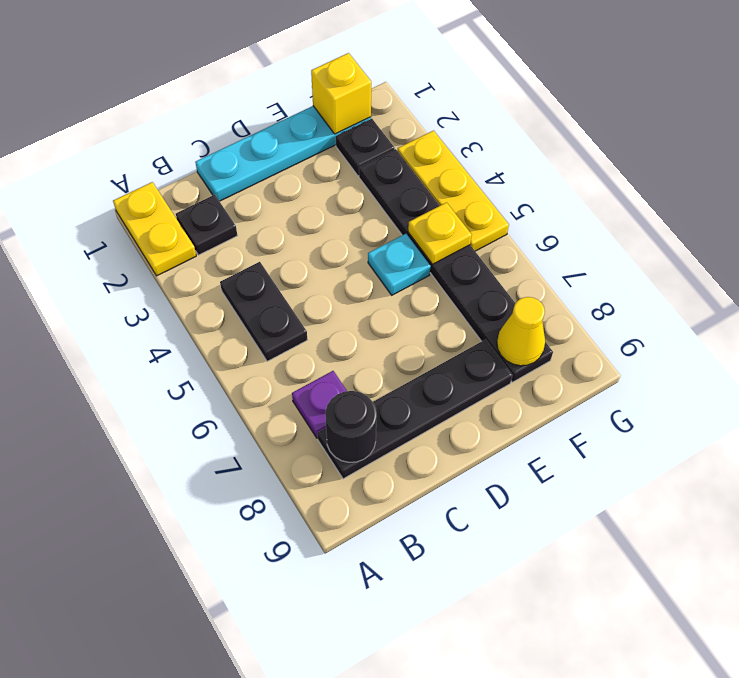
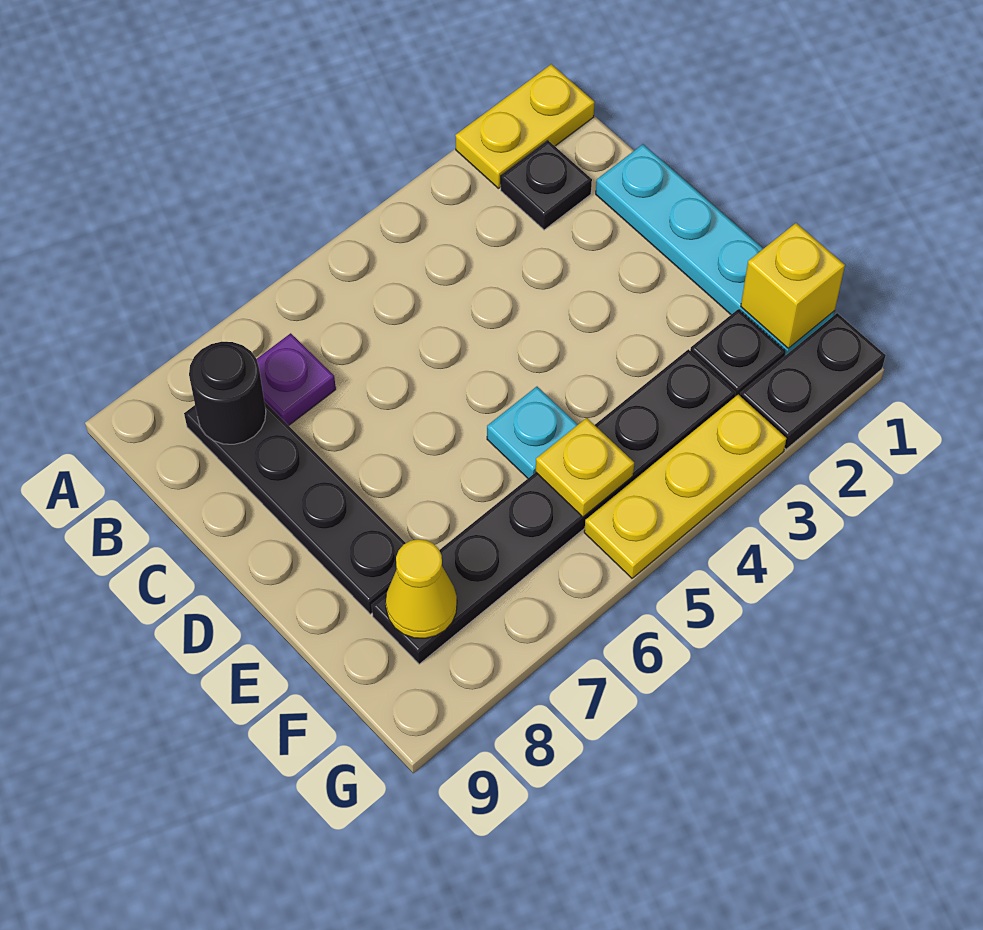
black plate B4:B5 level 1 -> black plate G1:G2 level 1

